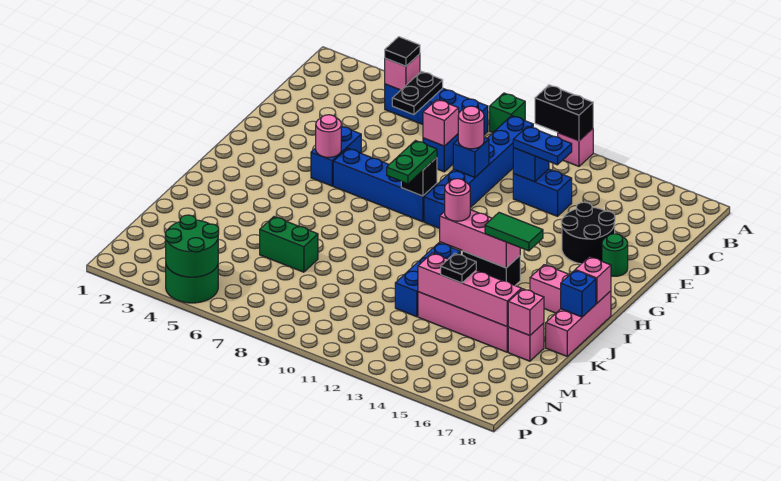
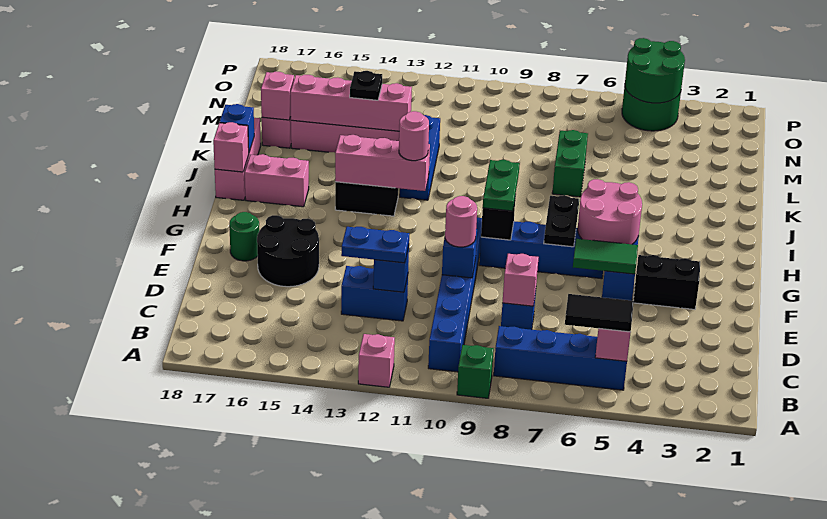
black brick A11:A12 level 2 -> black brick F3:F4 level 1
black tile B5 level 3 -> black tile B5:B6 level 3
black plate B6:C6 level 2 -> black plate G7:H7 level 2
pink round brick G5 level 2 -> pink round brick G5:H6 level 2
green tile I14:I15 level 3 -> green tile F5:F6 level 2
green brick L6:L7 level 1 -> green brick K7:L7 level 1

